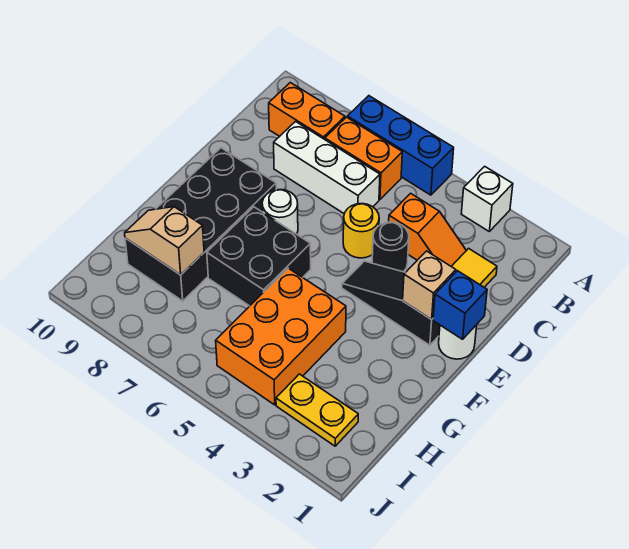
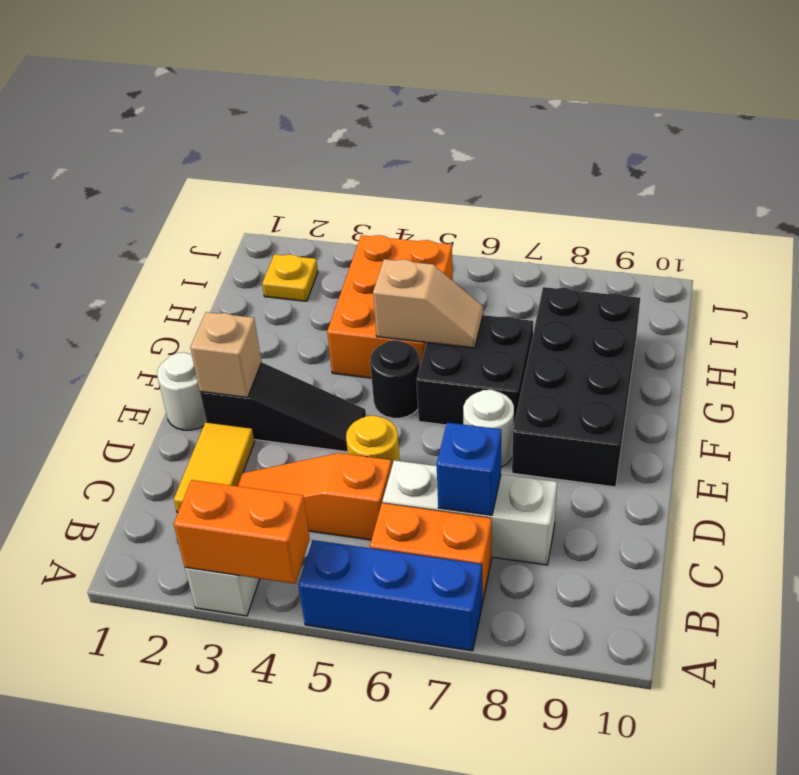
orange brick B8:B9 level 1 -> orange brick A3:A4 level 2
orange slope C3:C4 level 1 top 4 -> orange slope C3:C5 level 1 top 5
black round brick D4 level 1 -> black round brick F5 level 1
blue brick E1 level 2 -> blue brick C7 level 2
tan slope H8:H9 level 2 top 8 -> tan slope G5:G6 level 2 top 5
yellow plate I2:I3 level 1 -> yellow plate I2 level 1

